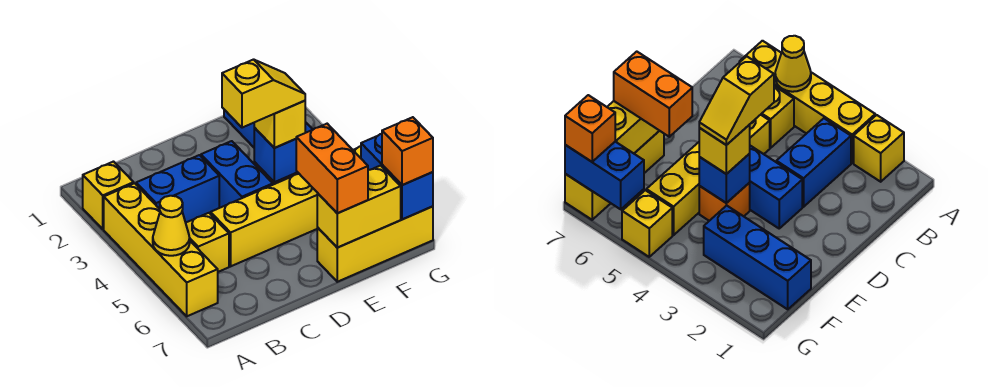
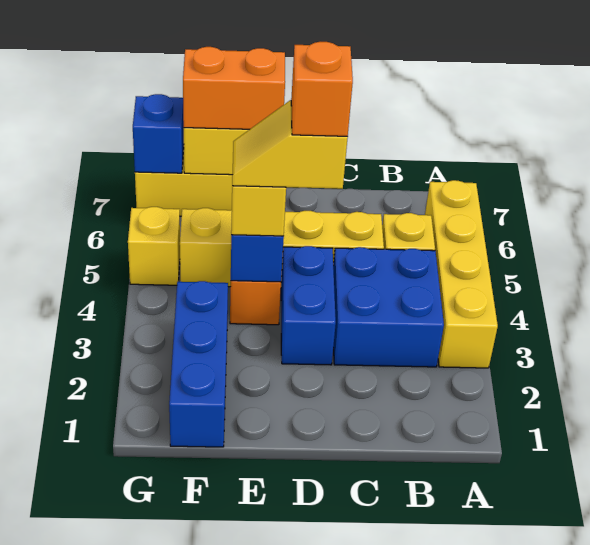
yellow brick A2 level 1 -> none
yellow cone A5 level 2 -> none
blue brick B3:C3 level 1 -> blue brick B3:C4 level 1
orange brick E6:E7 level 3 -> orange brick E7:F7 level 3
blue brick G6:G7 level 2 -> blue brick G7 level 2
orange brick G7 level 3 -> orange brick D4 level 5

